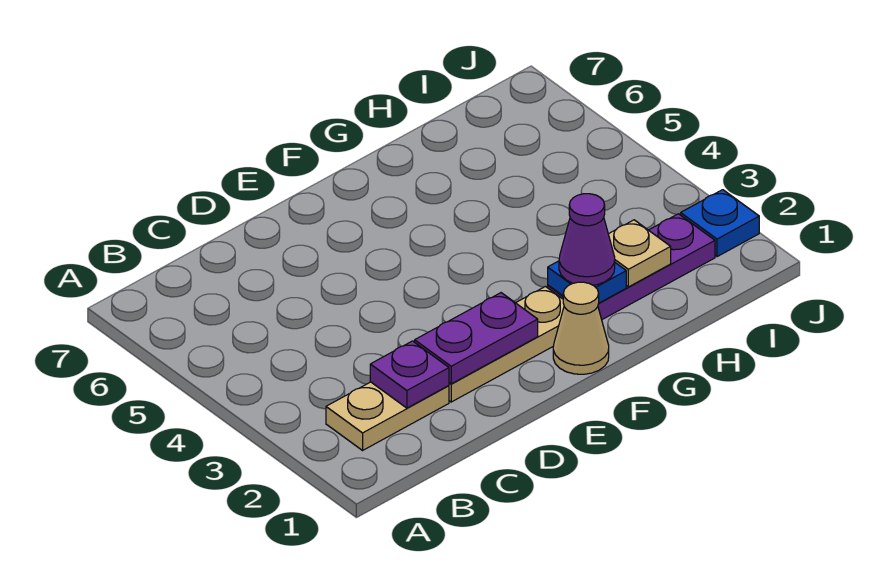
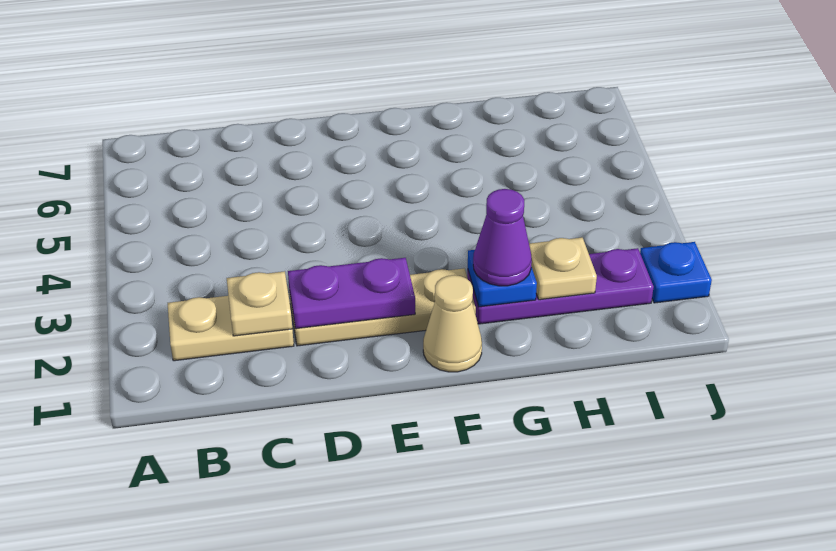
purple plate C2 level 2 -> tan plate C2 level 2

